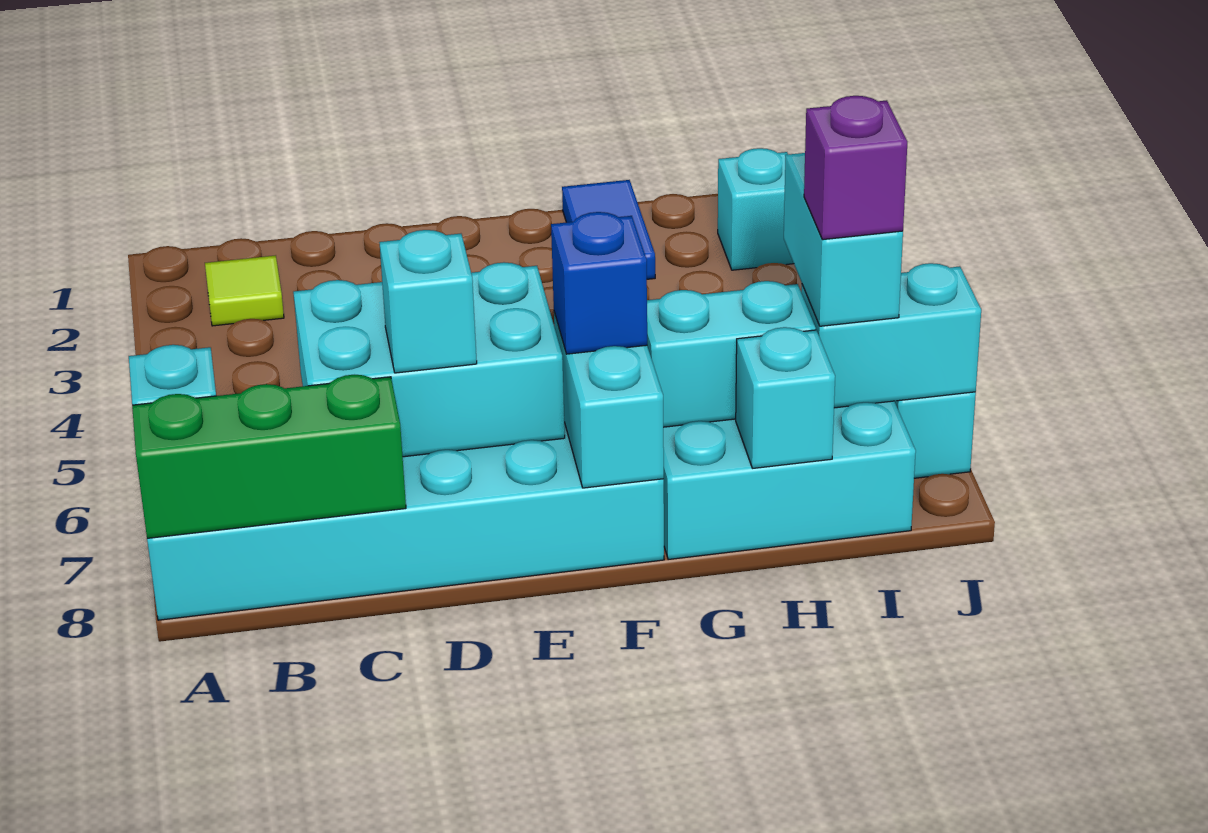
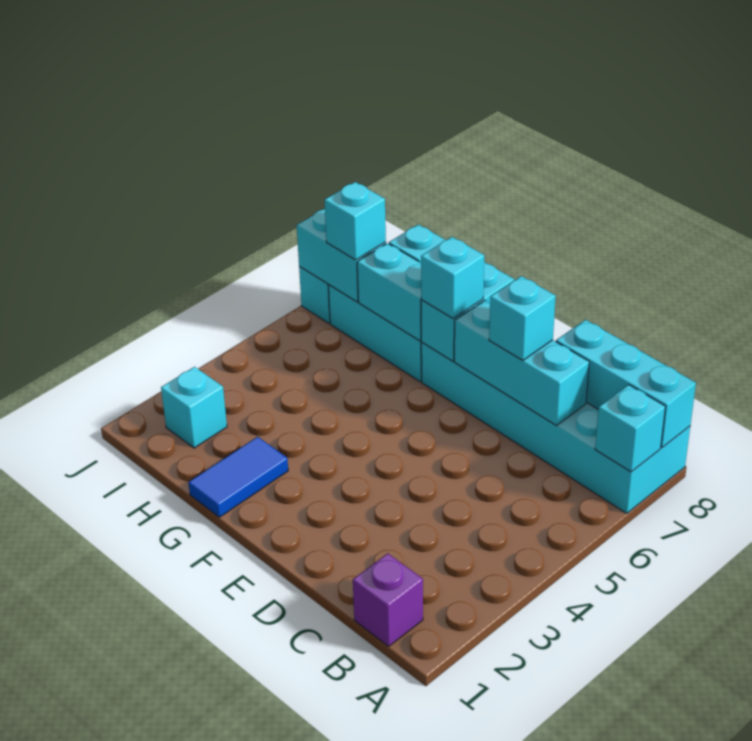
green brick A8:C8 level 2 -> cyan brick A8:C8 level 2
lime tile B2 level 1 -> none
cyan brick C6:E7 level 2 -> cyan brick C7:E7 level 2
blue brick F7 level 3 -> cyan brick F7 level 3
cyan brick I6:I7 level 3 -> cyan brick I7 level 3
purple brick I7 level 4 -> purple brick B1 level 1

